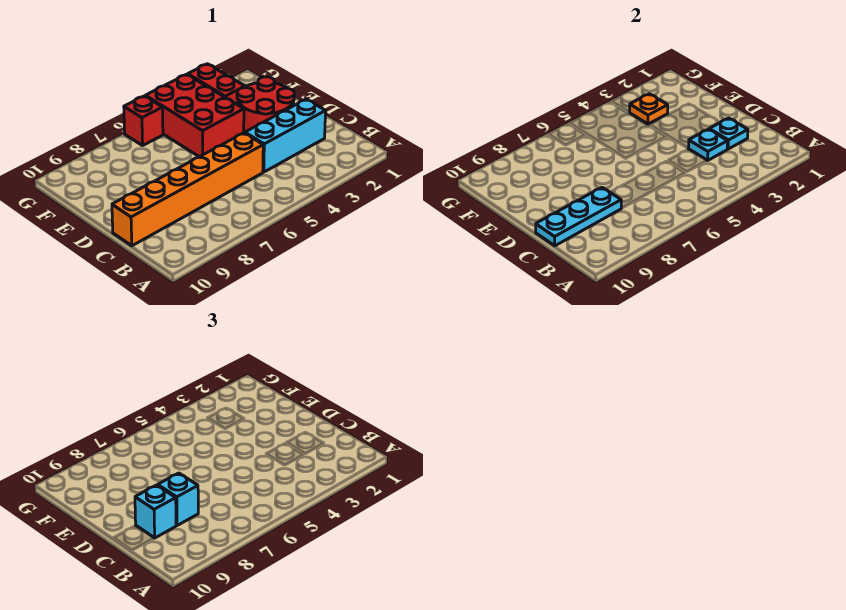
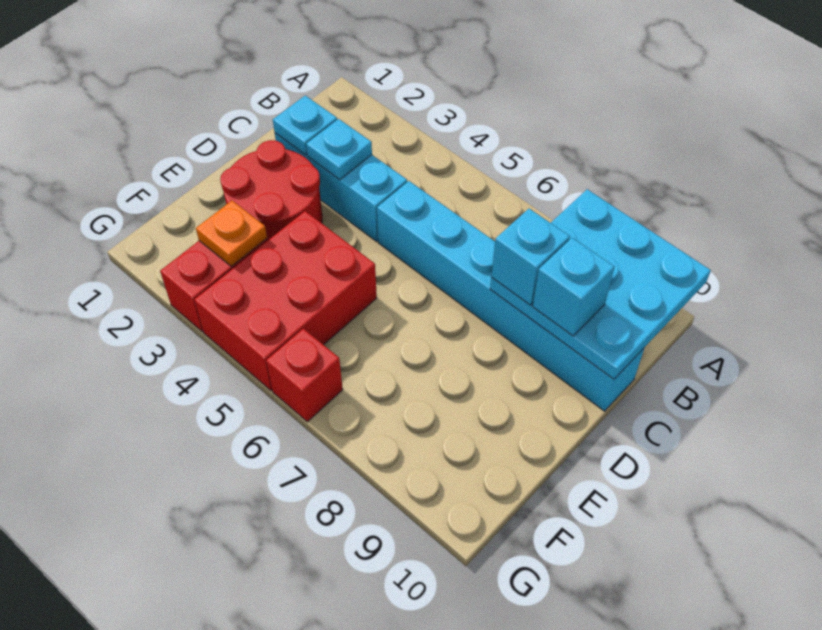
orange brick C5:C10 level 1 -> cyan brick C5:C10 level 1
cyan plate C8:C10 level 2 -> cyan plate A8:C10 level 2

